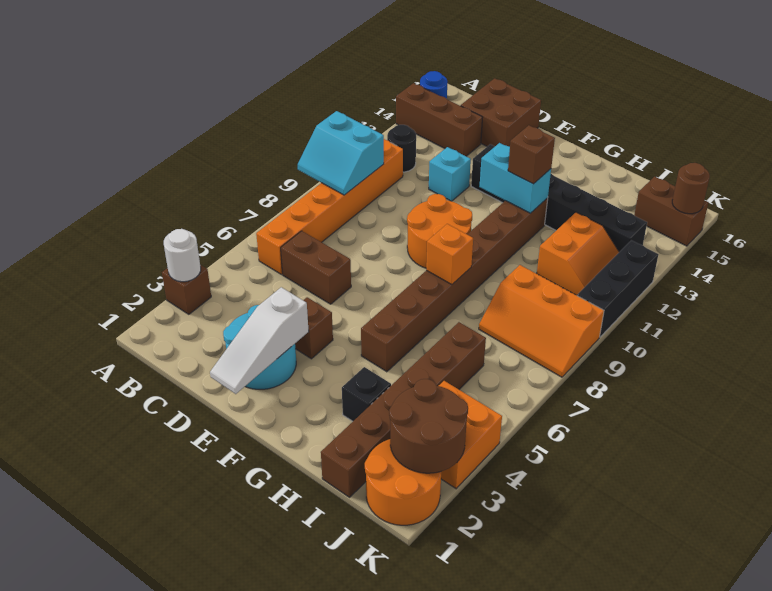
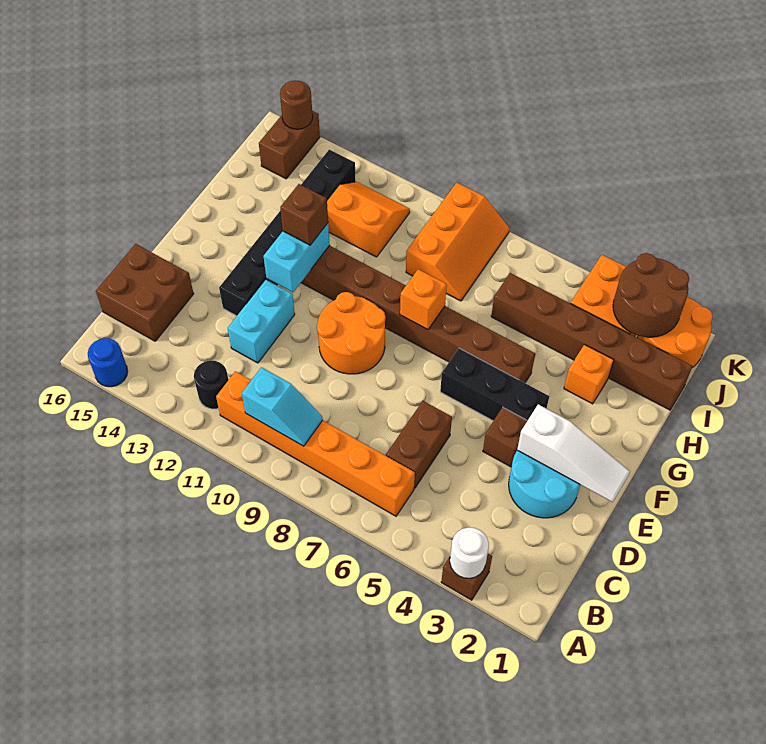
cyan slope A9:B10 level 2 top 10 -> cyan slope B9:B10 level 2 top 10
brown brick A14:C14 level 1 -> none
cyan brick D12 level 1 -> cyan brick D12:E12 level 1
black brick H3 level 1 -> orange brick H3 level 1
black brick K10:K12 level 1 -> black brick F4:F6 level 1

